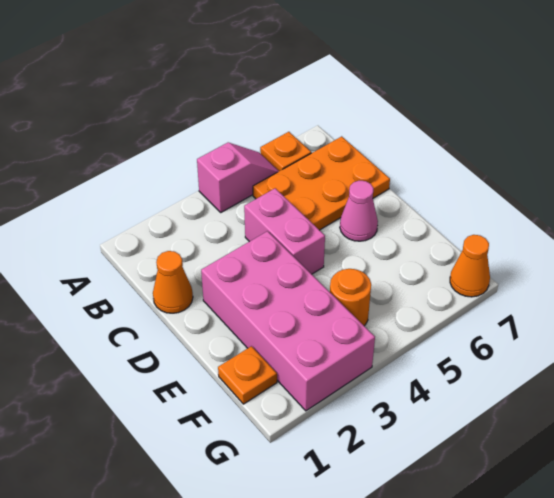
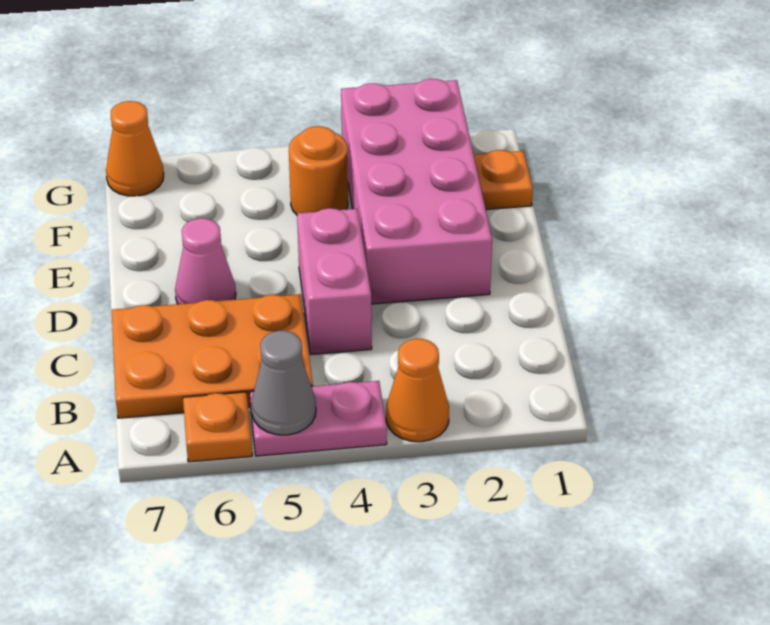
pink slope A4:A5 level 1 top 4 -> pink plate A4:A5 level 1
none -> grey cone A5 level 2
orange cone C1 level 1 -> orange cone A3 level 1

